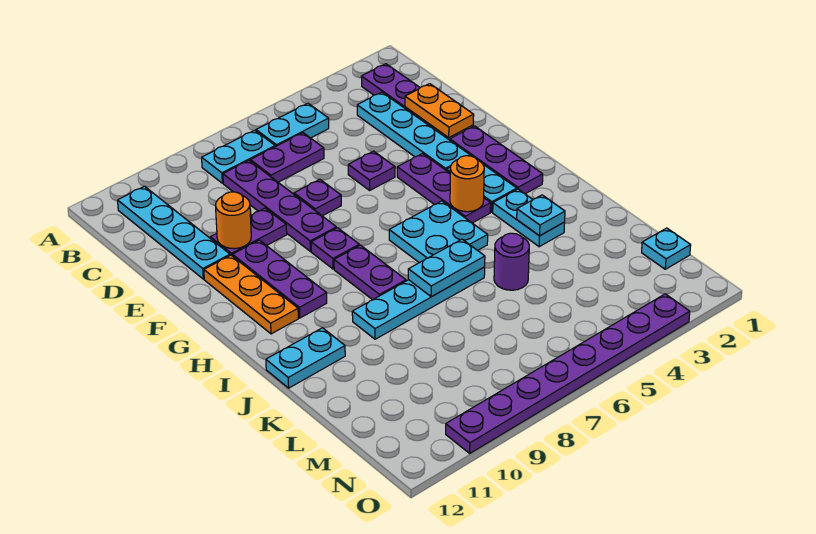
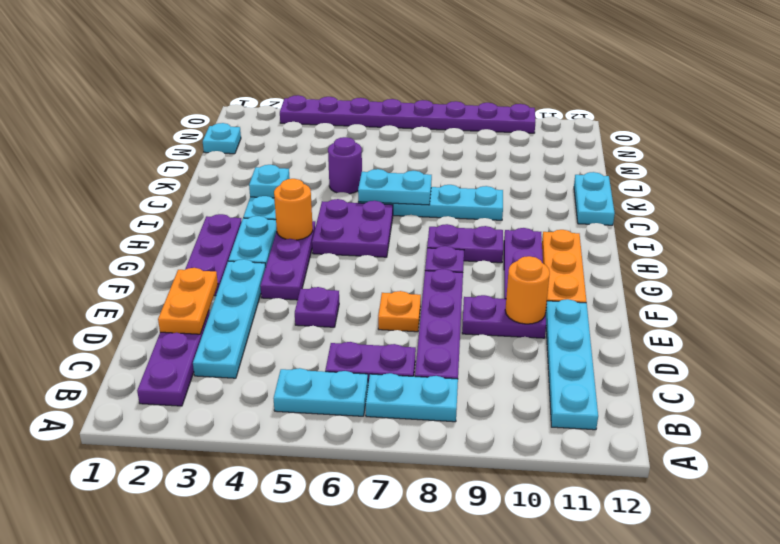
purple plate E7 level 1 -> orange plate E7 level 1
cyan plate H5:I6 level 1 -> purple plate H5:I6 level 1
purple plate H8:I8 level 1 -> purple plate H8:H9 level 1
cyan plate J11:J12 level 1 -> cyan plate J12:K12 level 1

